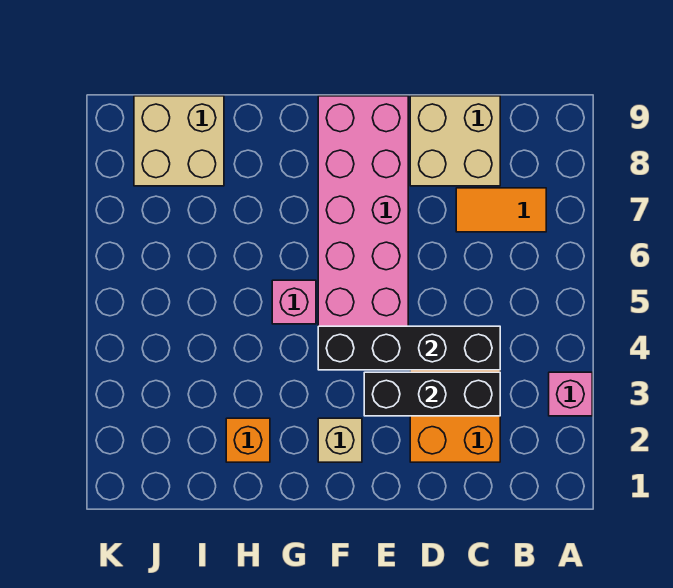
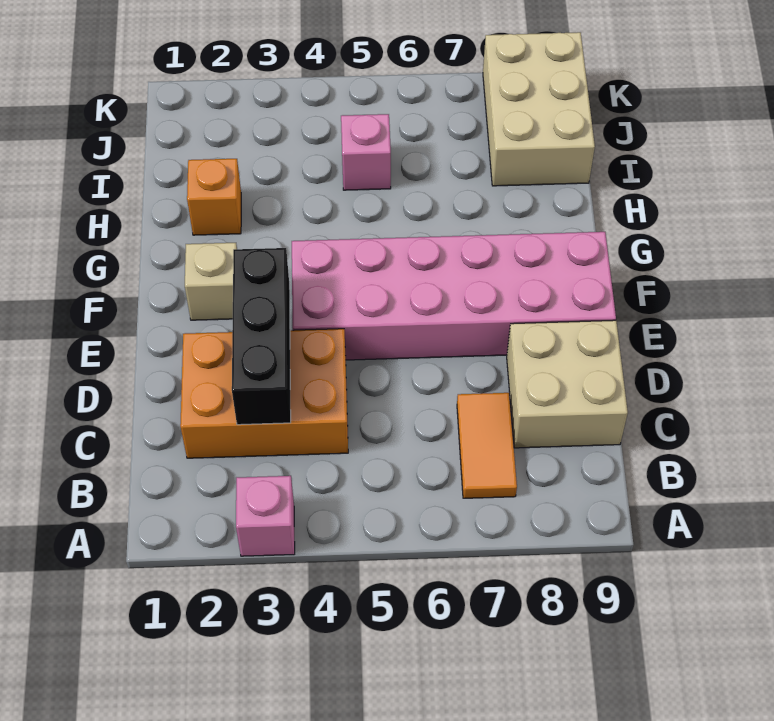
black brick C4:F4 level 2 -> none
pink brick G5 level 1 -> pink brick I5 level 1
tan brick I8:J9 level 1 -> tan brick I8:K9 level 1

